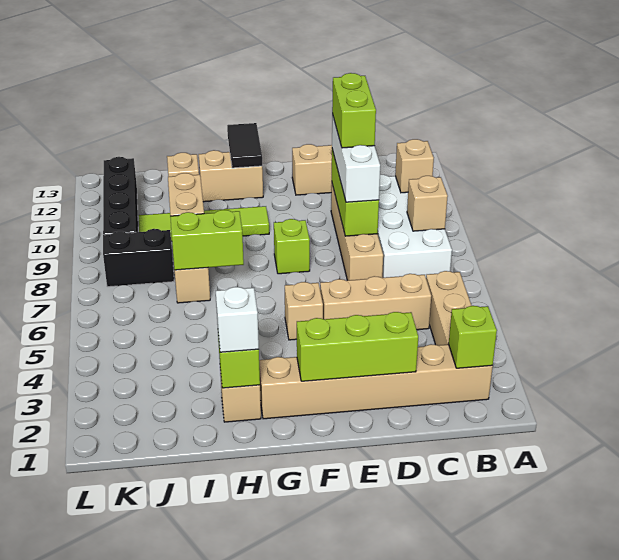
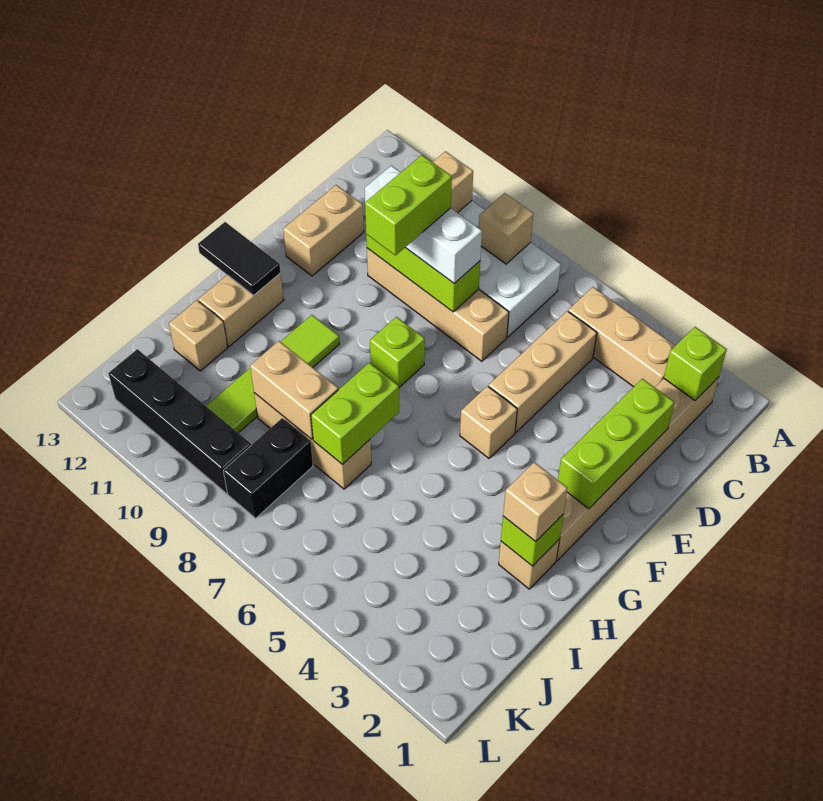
lime brick D9:D10 level 4 -> lime brick D9:E9 level 4
white brick H2 level 3 -> tan brick H2 level 3

